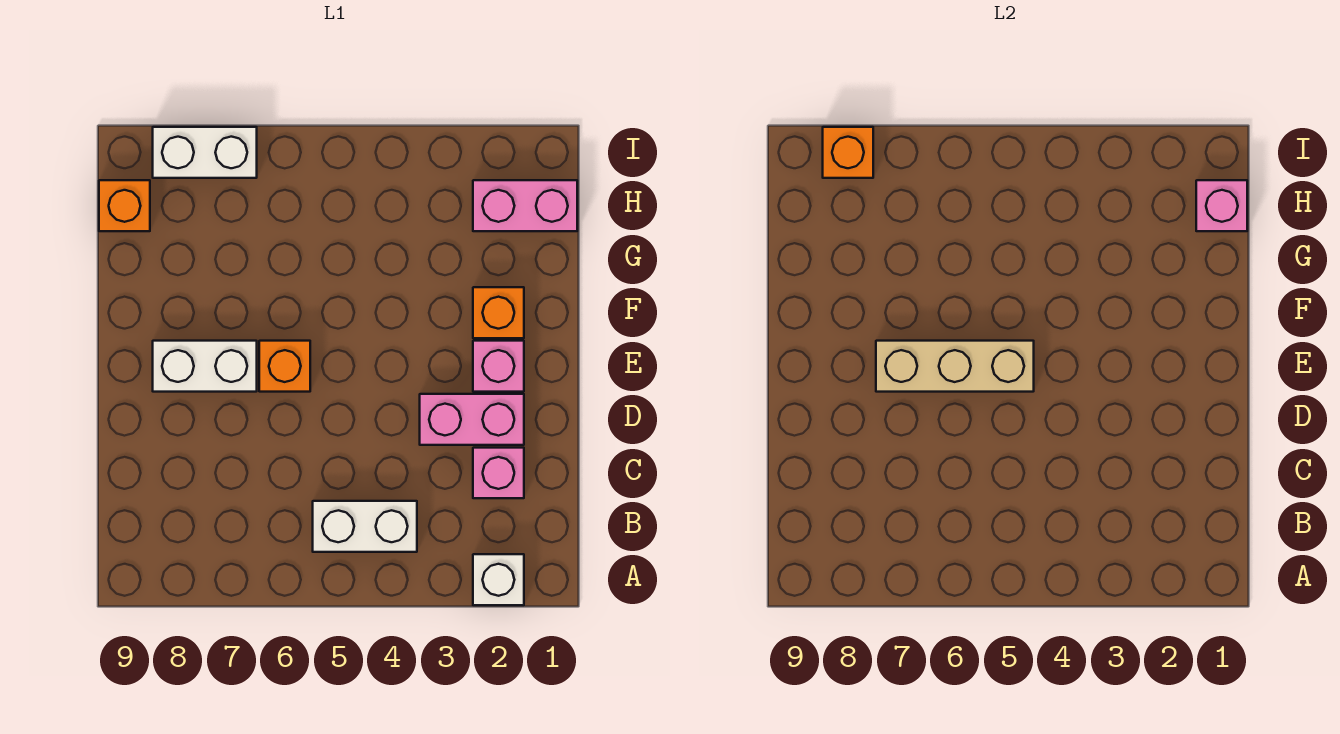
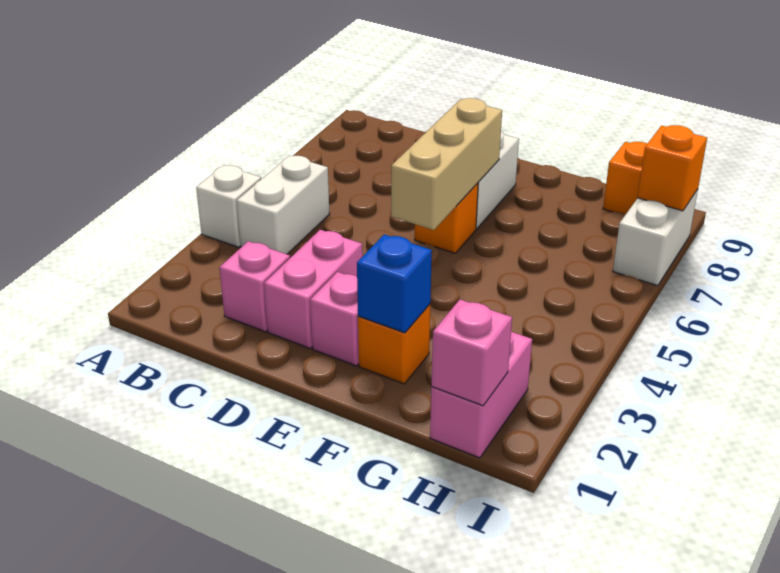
white brick A2 level 1 -> white brick A4 level 1
none -> blue brick F2 level 2

